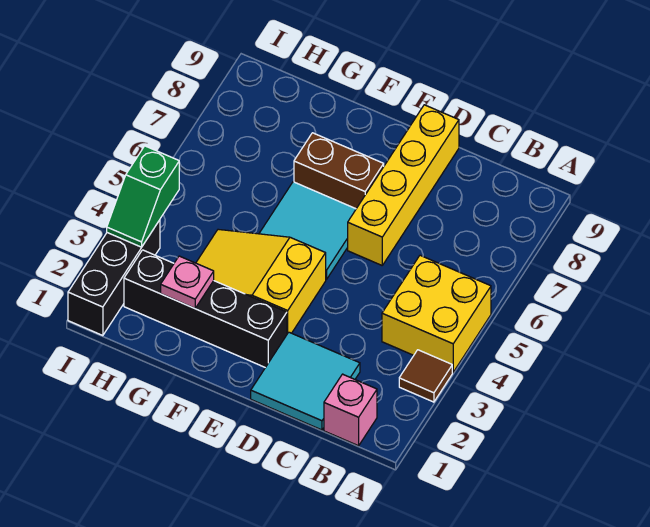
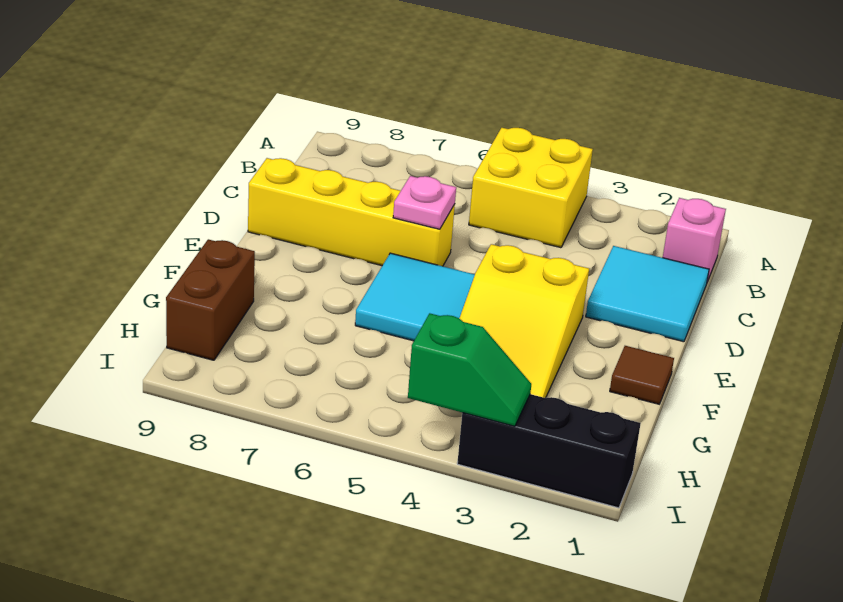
brown tile A3 level 1 -> brown tile F1 level 1
black brick E2:H2 level 1 -> none
brown brick E7:F7 level 1 -> brown brick G9:H9 level 1
pink plate G2 level 2 -> pink plate D6 level 2

